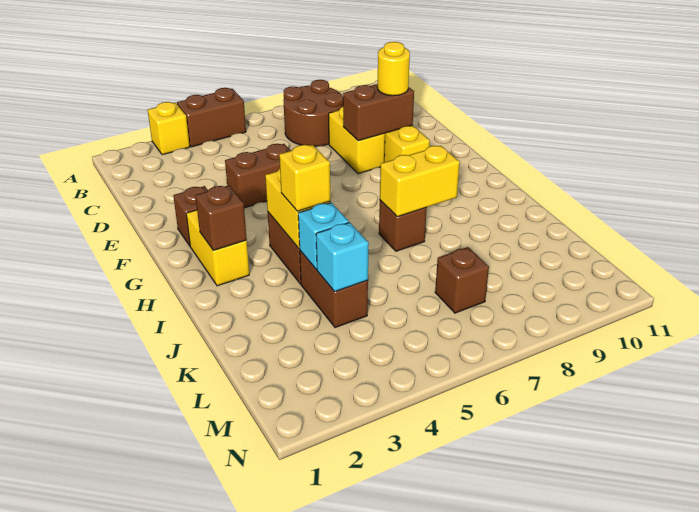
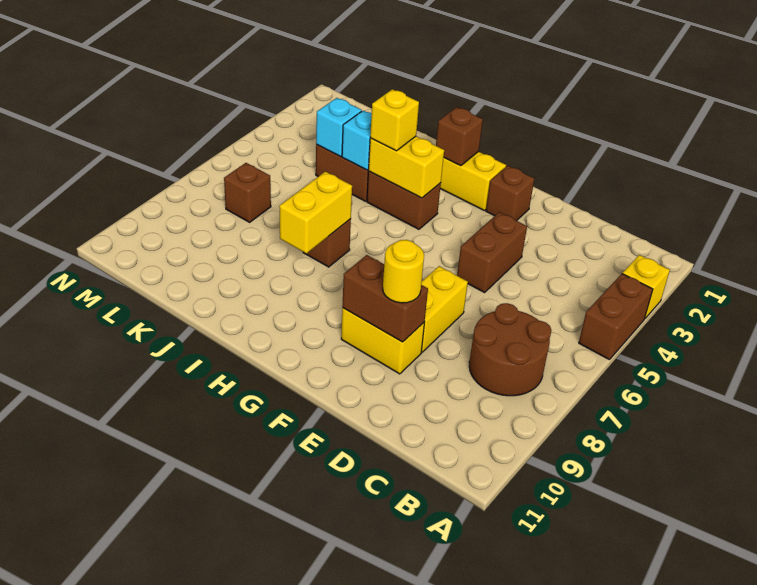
yellow brick D8:E8 level 1 -> yellow brick E7:E8 level 1
brown brick E8:E9 level 2 -> brown brick E9:F9 level 2

